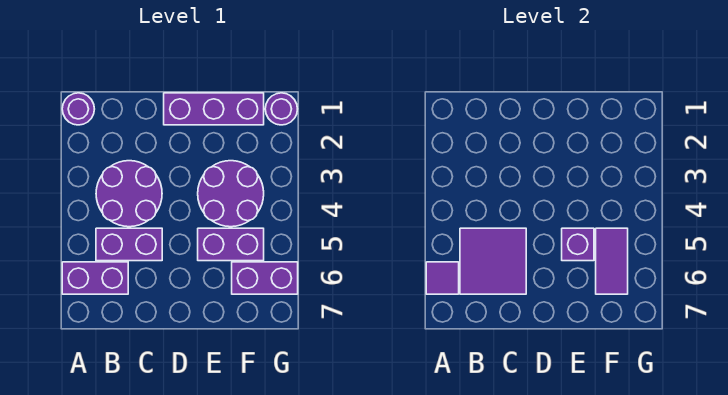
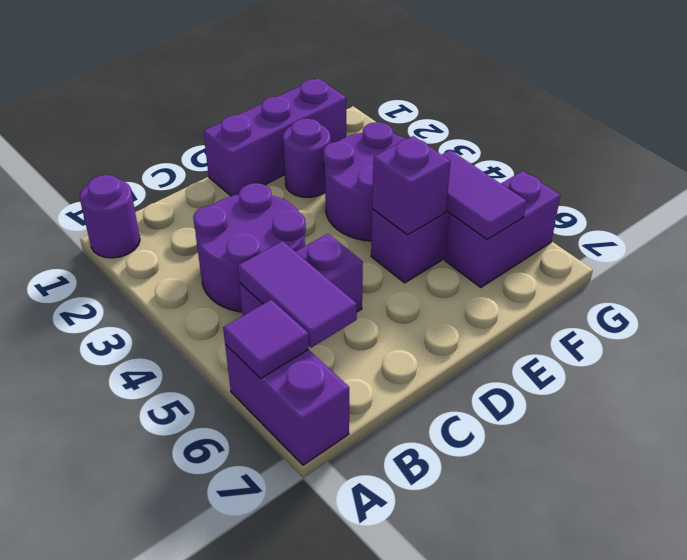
purple brick A6:B6 level 1 -> purple brick A6:A7 level 1
purple tile B5:C6 level 2 -> purple tile B5:B6 level 2
purple round brick G1 level 1 -> purple round brick E2 level 1

